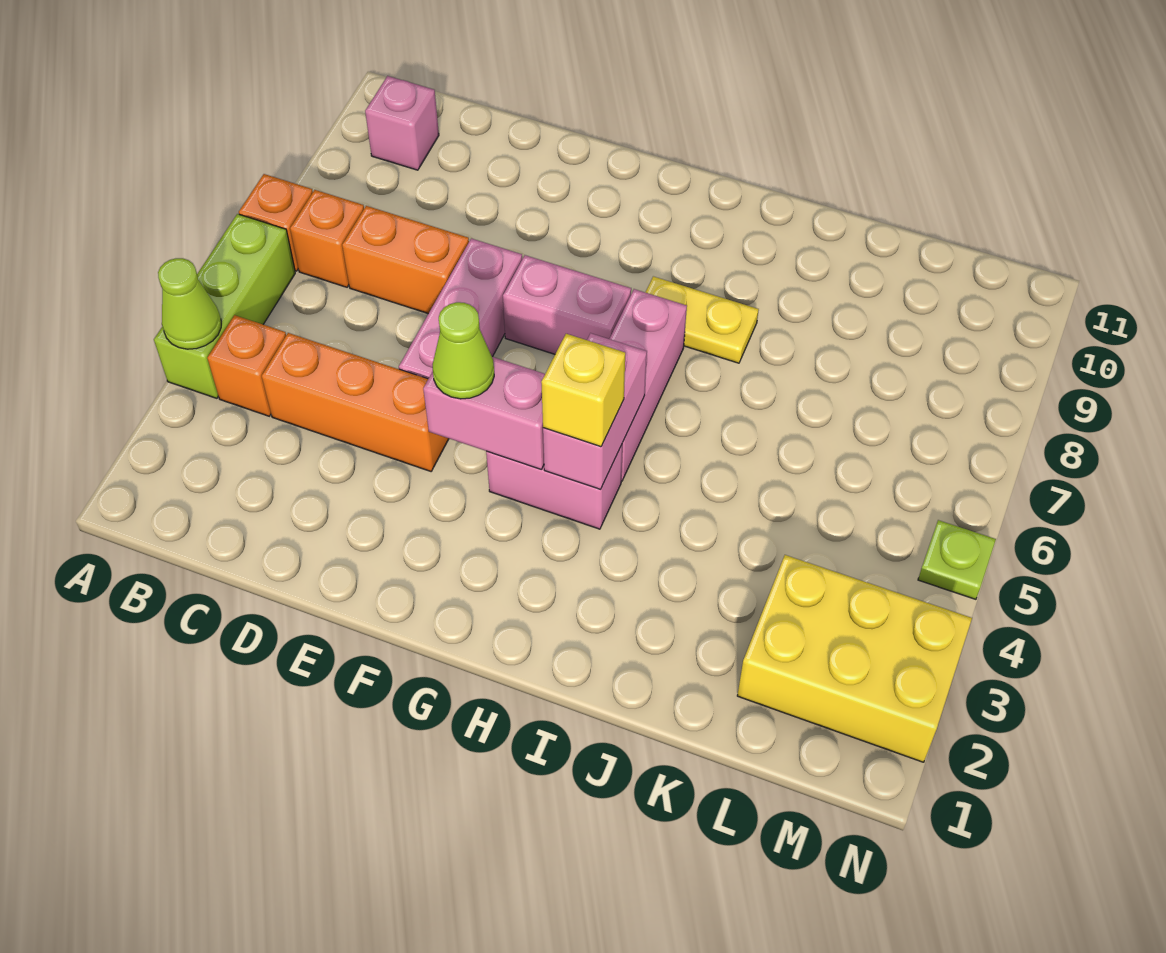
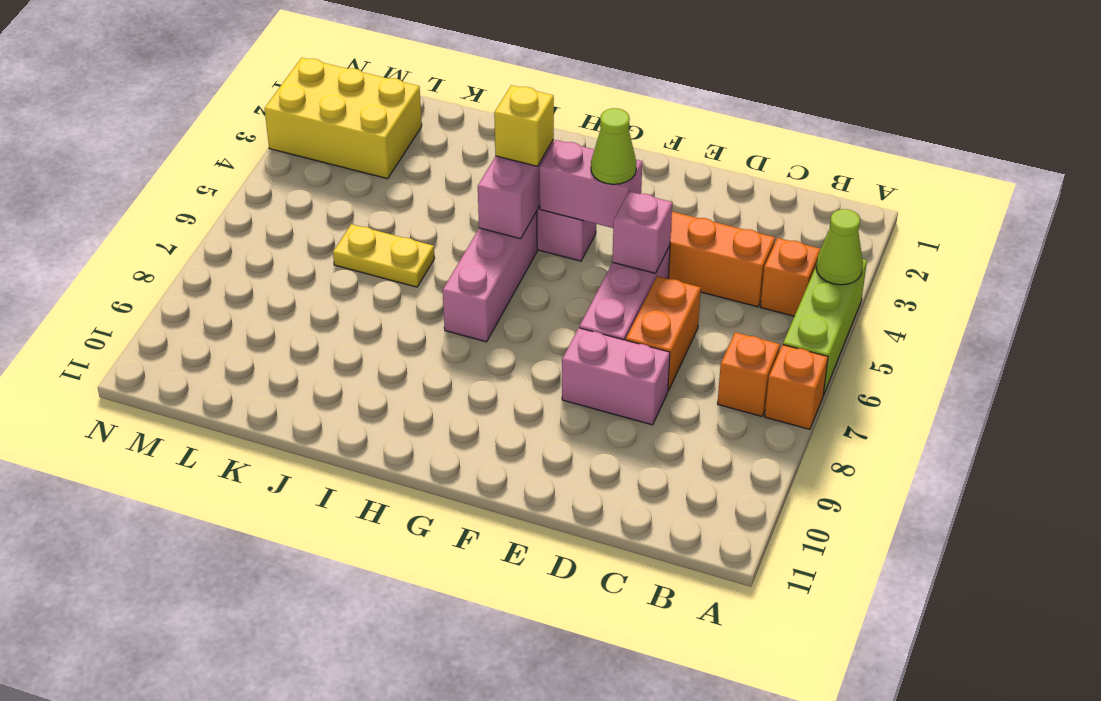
pink brick B10 level 1 -> pink brick E5 level 2
orange brick C7:D7 level 1 -> orange brick D6:D7 level 1
pink brick F7:G7 level 1 -> pink brick D8:E8 level 1
yellow plate H8:I8 level 1 -> yellow plate J6:K6 level 1
lime plate N5 level 1 -> none

